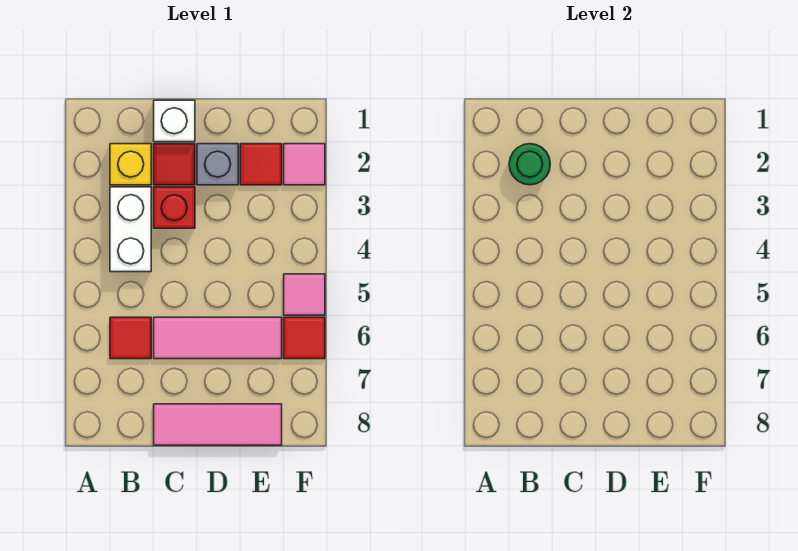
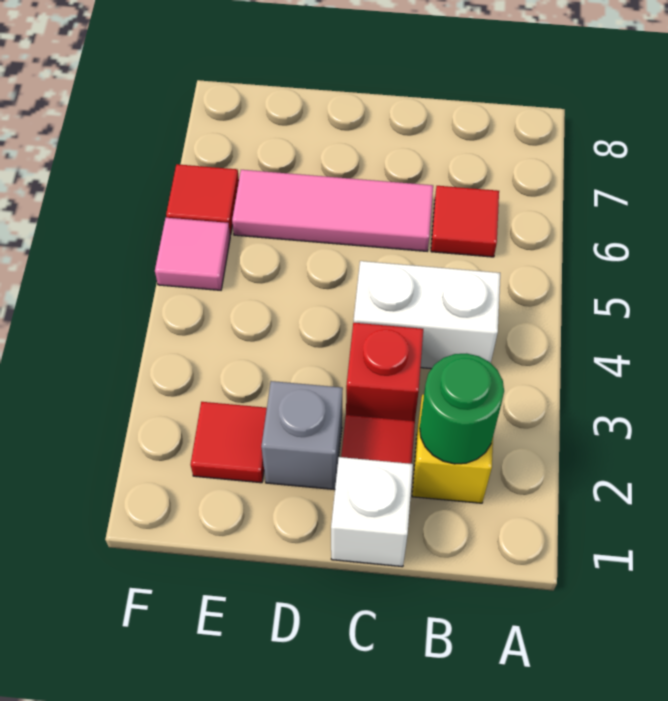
white brick B3:B4 level 1 -> white brick B4:C4 level 1
pink tile C8:E8 level 1 -> none
pink tile F2 level 1 -> none

